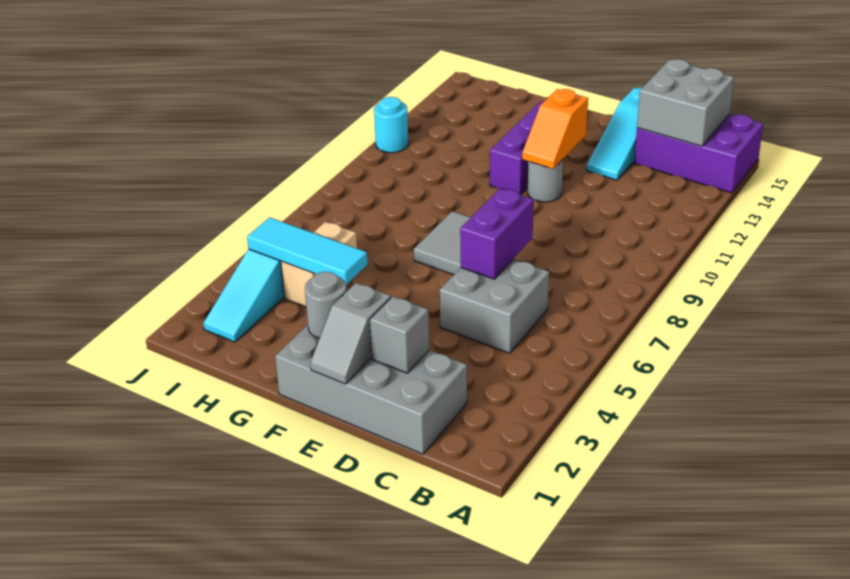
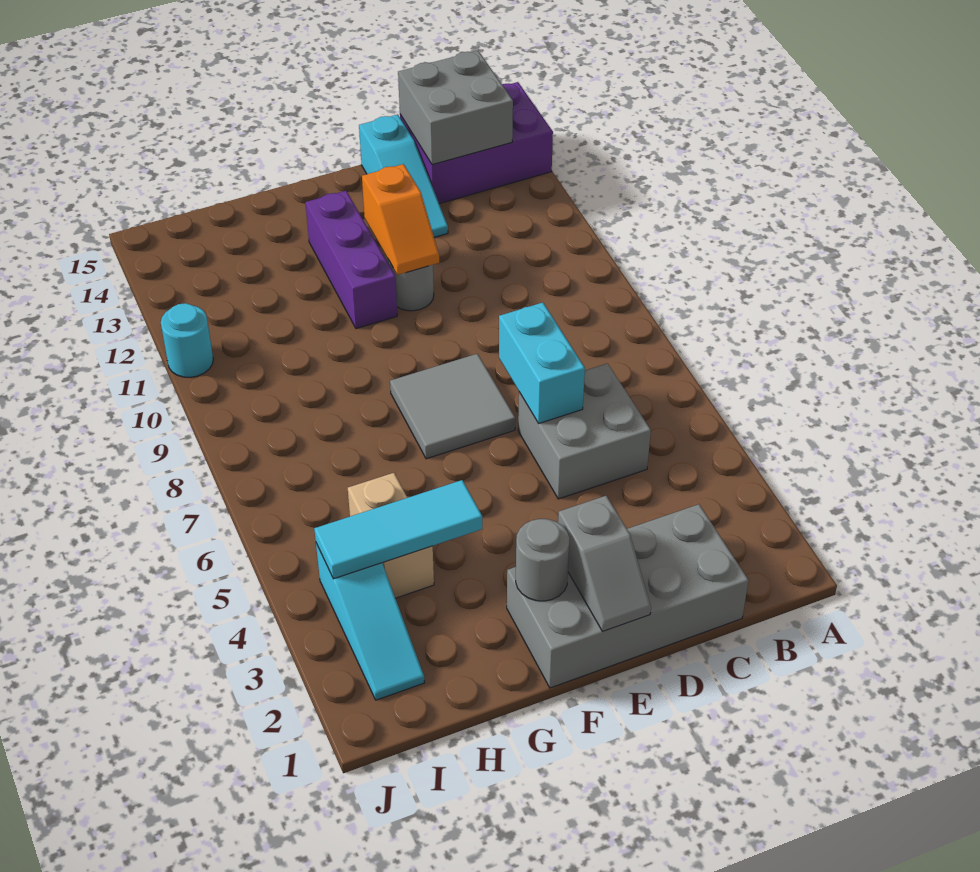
grey brick D2 level 2 -> none
purple brick D6:D7 level 2 -> cyan brick D6:D7 level 2

